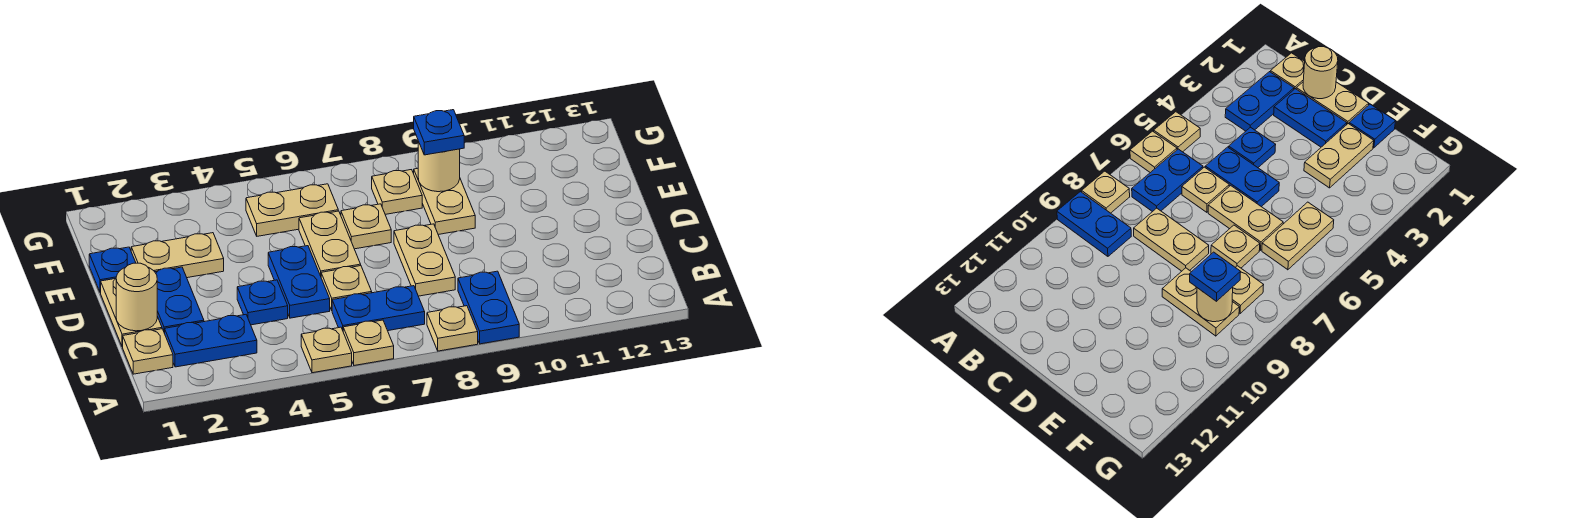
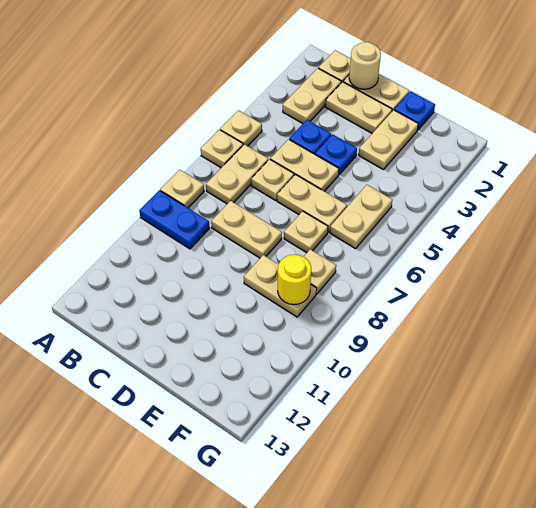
blue plate B2:B3 level 1 -> tan plate B2:B3 level 1
blue plate B6:B7 level 1 -> tan plate B6:B7 level 1
blue plate C2:D2 level 1 -> tan plate C2:D2 level 1
blue plate C5:D5 level 1 -> tan plate C5:D5 level 1
tan round brick F9 level 2 -> yellow round brick F9 level 2
blue plate F9 level 3 -> blue plate D4 level 1

